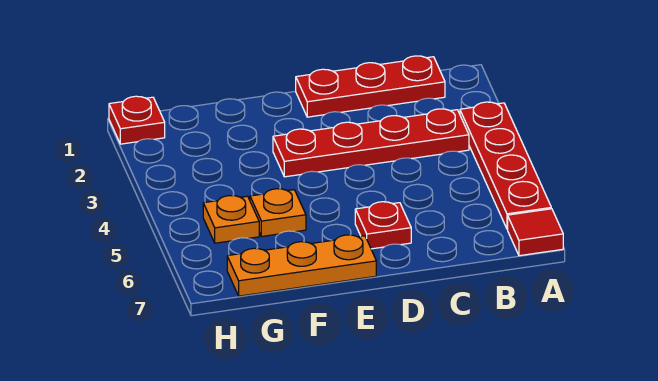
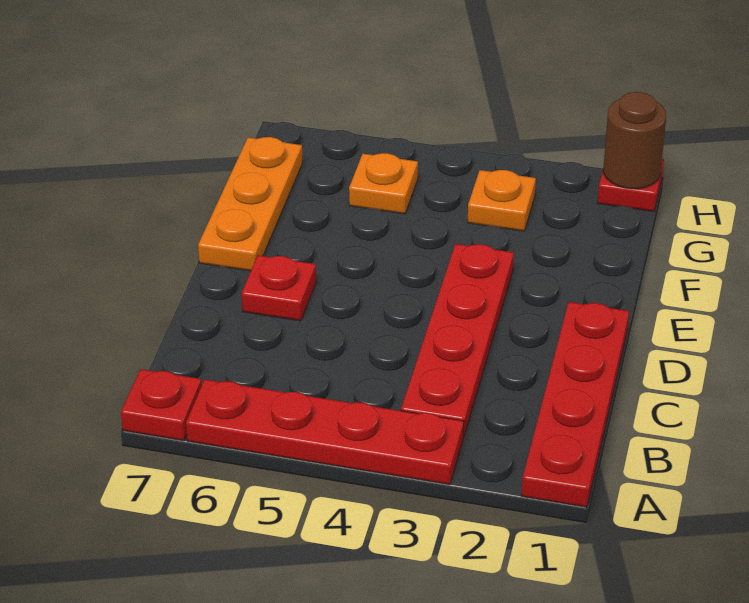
red tile A7 level 1 -> red plate A7 level 1
red plate B1:D1 level 1 -> red plate A1:D1 level 1
orange plate F5 level 1 -> orange plate G3 level 1
none -> brown round brick H1 level 2

